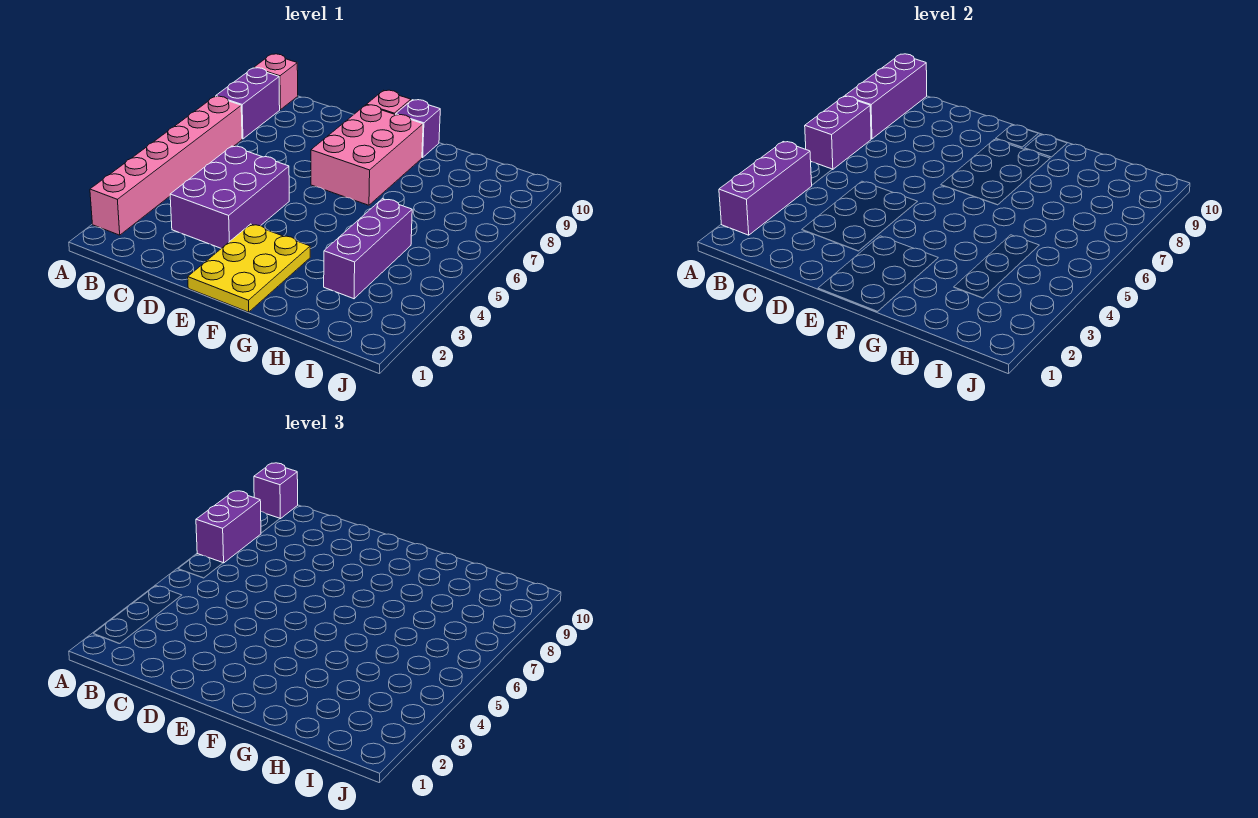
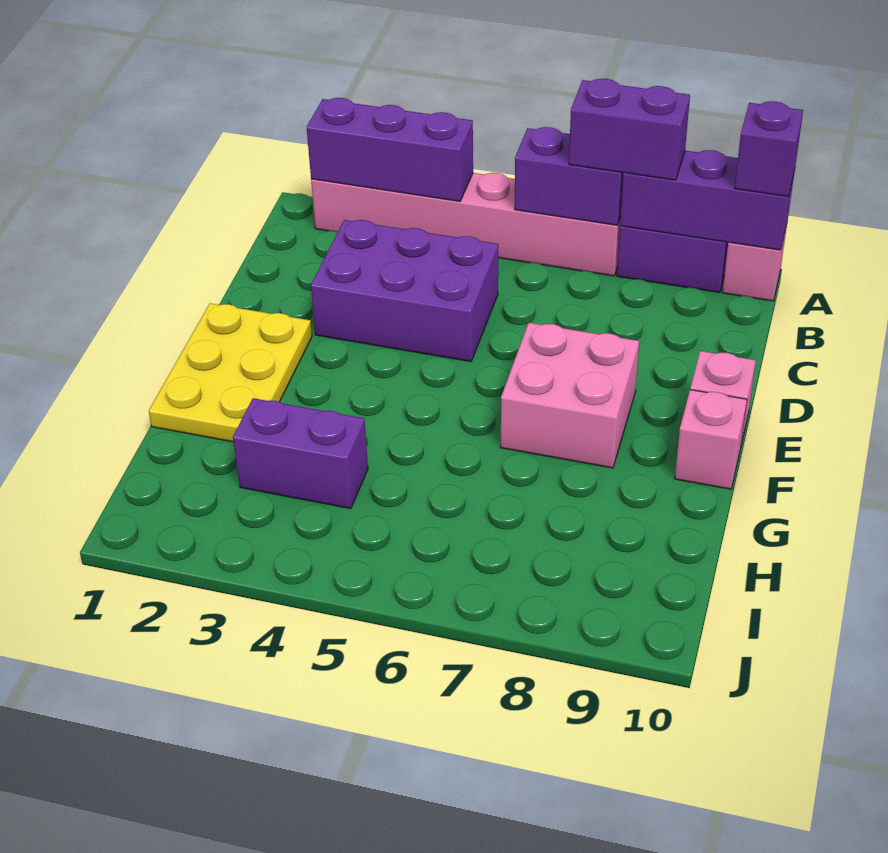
yellow plate E1:F3 level 1 -> yellow plate E1:G2 level 1
pink brick E7:F9 level 1 -> pink brick E7:F8 level 1
purple brick F10 level 1 -> pink brick F10 level 1
purple brick H3:H5 level 1 -> purple brick H3:H4 level 1

